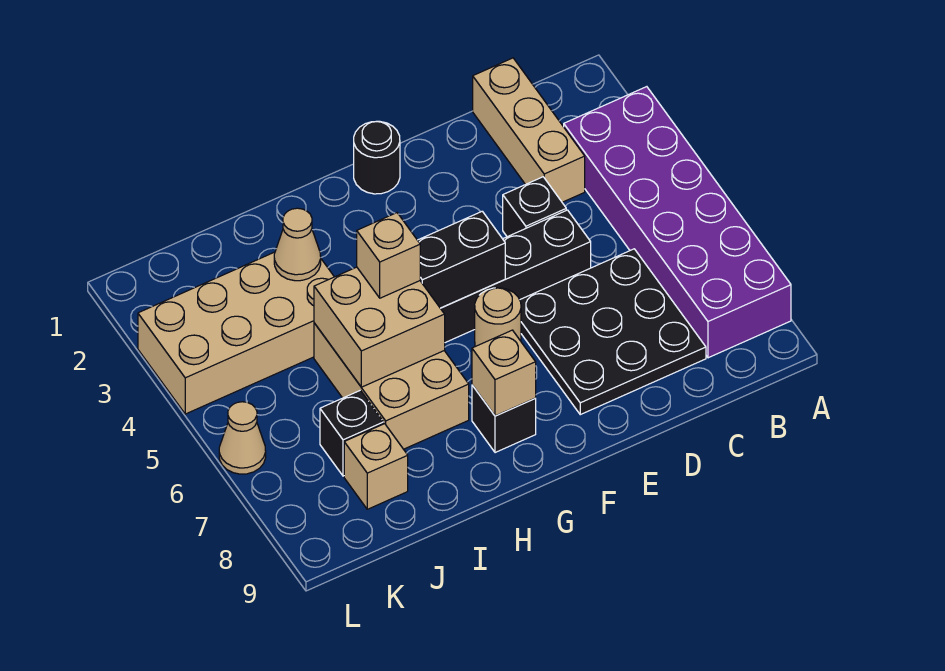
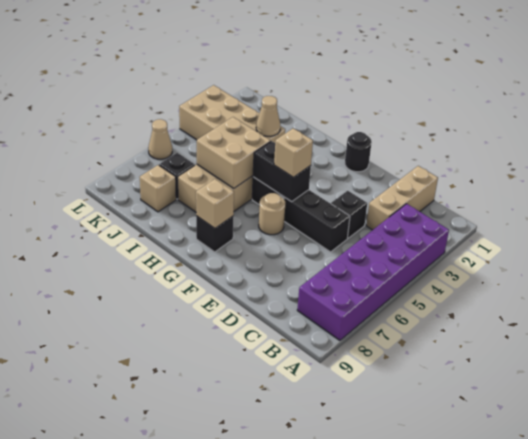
black plate C6:E8 level 1 -> none
tan brick H5 level 3 -> tan brick F5 level 3

